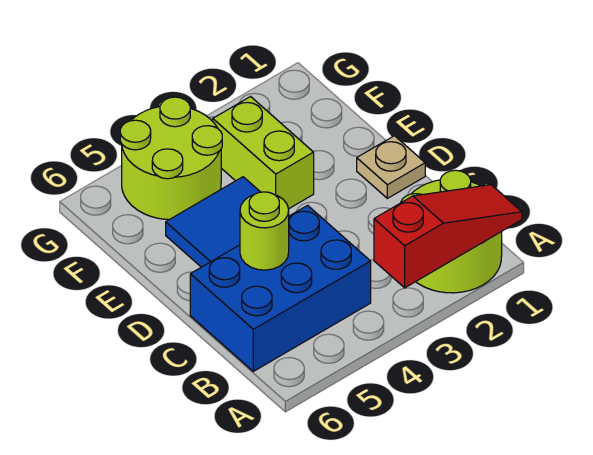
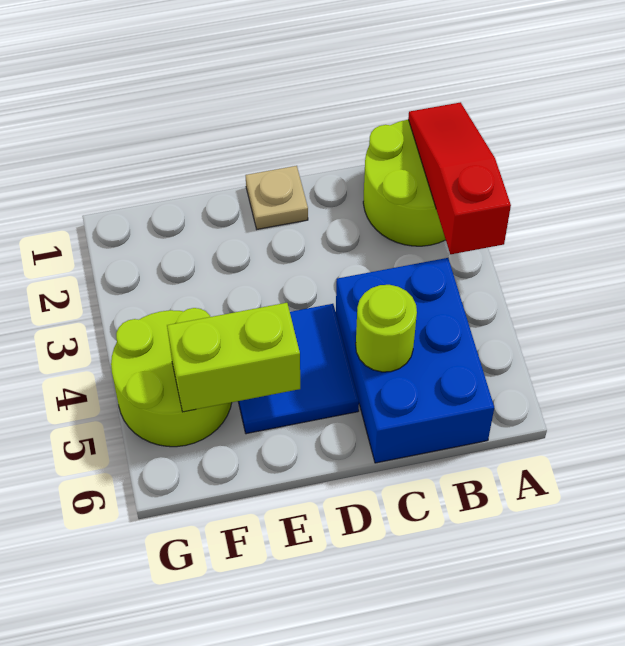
lime brick E3:F3 level 1 -> lime brick E5:F5 level 2

